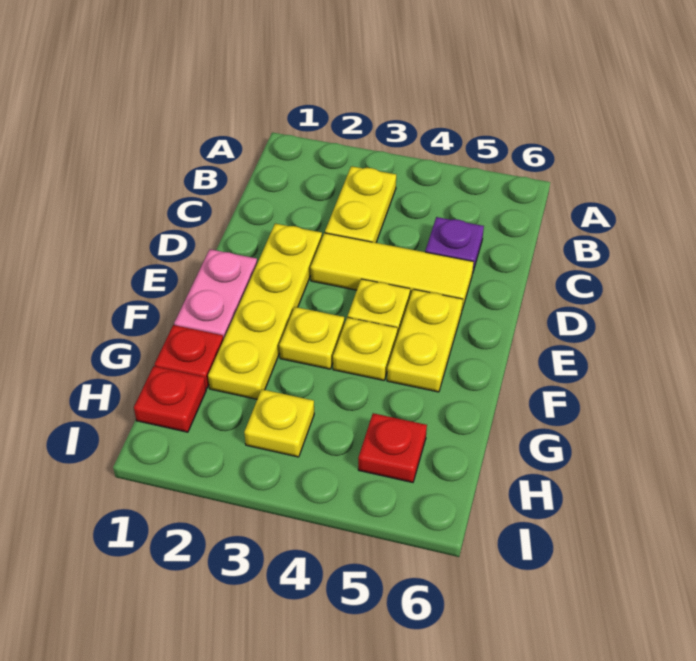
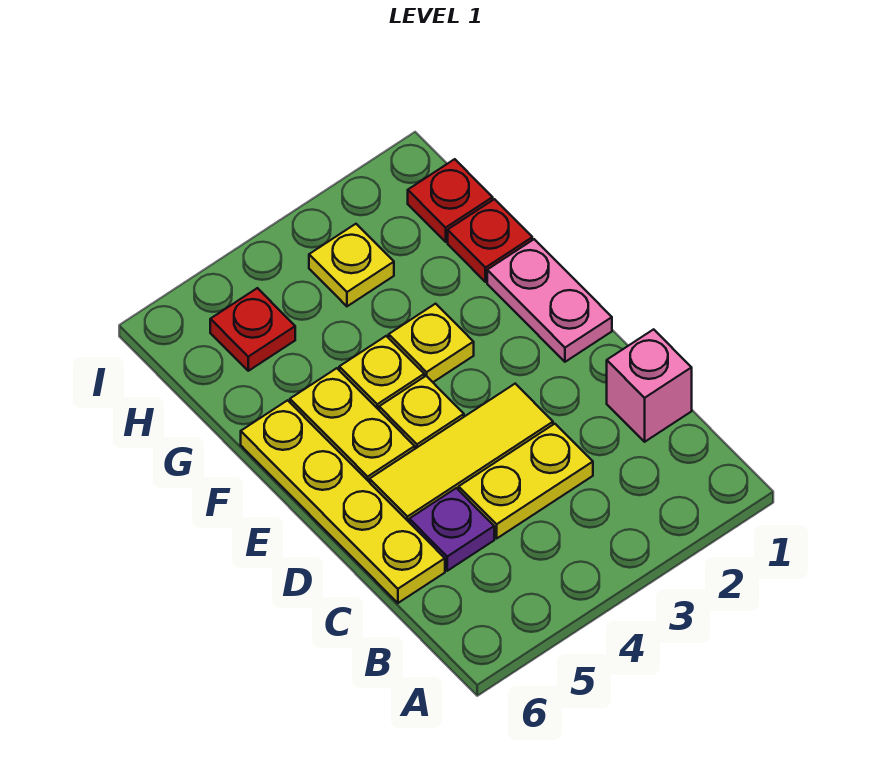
yellow plate B3:C3 level 1 -> yellow plate C3:C4 level 1
none -> pink brick C1 level 1
yellow plate D2:G2 level 1 -> yellow plate C6:F6 level 1

